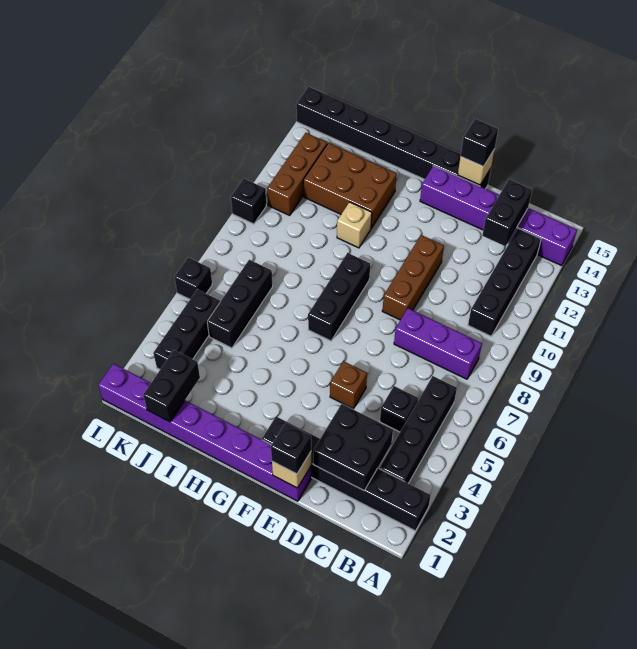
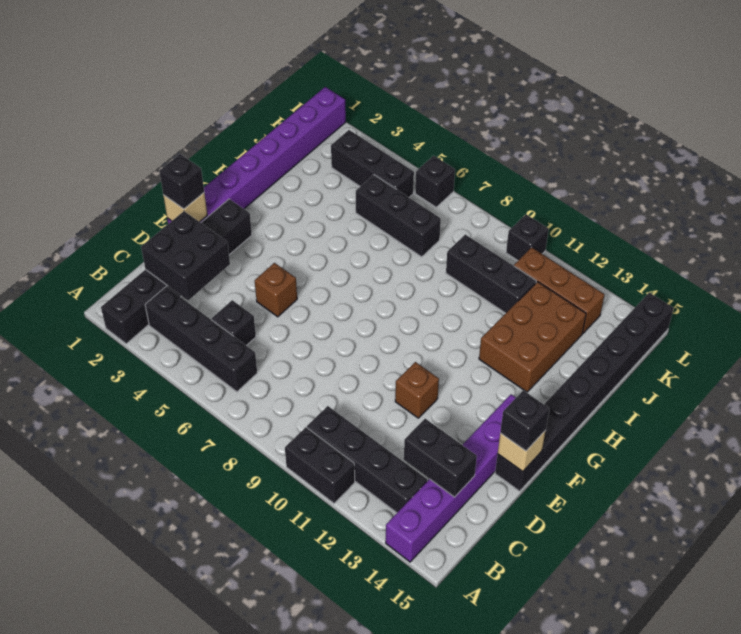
purple brick B8:D8 level 1 -> none
brown brick E9:E11 level 1 -> brown brick E11 level 1
black brick G7:G9 level 1 -> black brick J9:J11 level 1
tan brick H11 level 1 -> none
black brick J1:J2 level 2 -> black brick A10:A11 level 1

